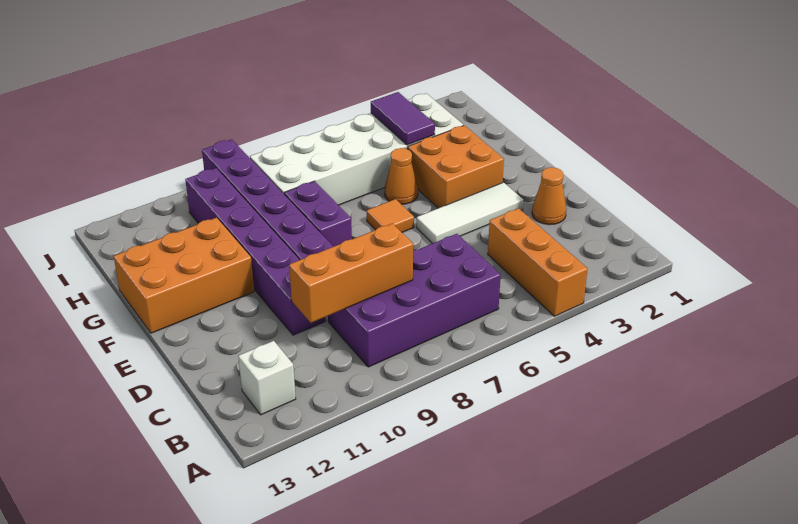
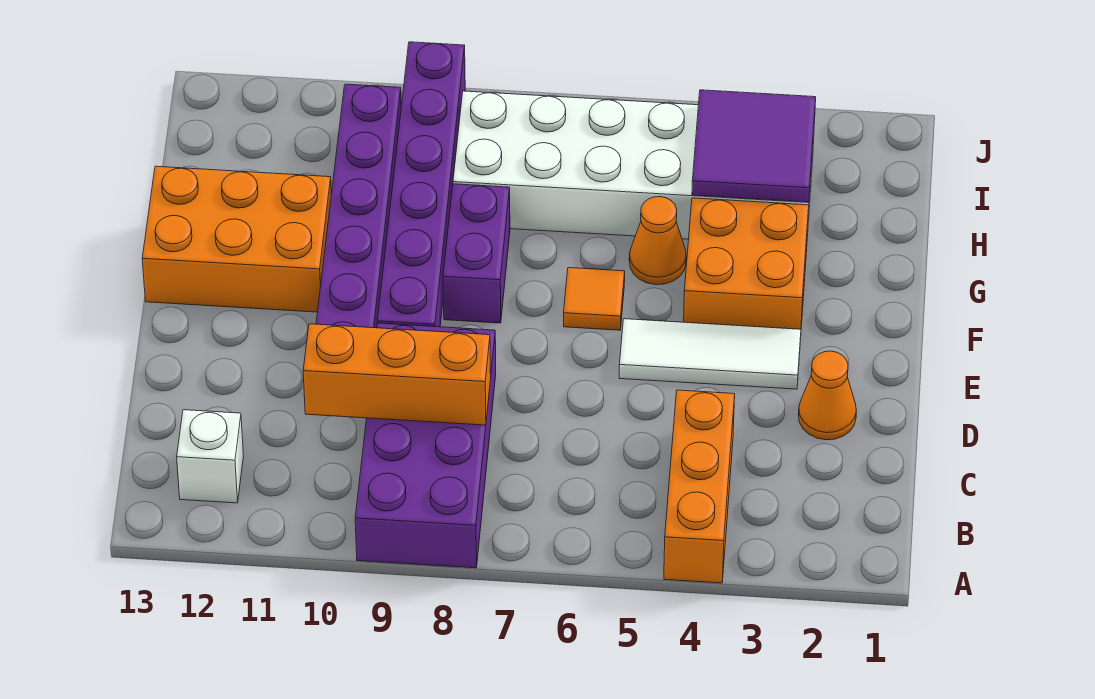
purple brick B6:C9 level 1 -> purple brick A8:D9 level 1
purple tile H4:I4 level 2 -> purple tile H3:I4 level 2

